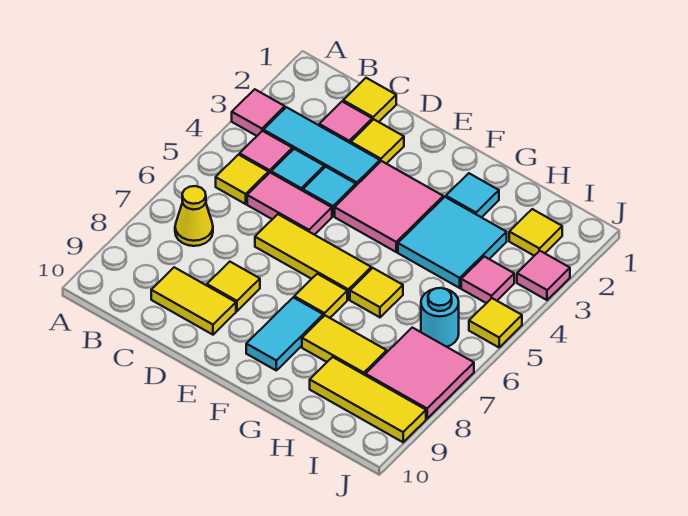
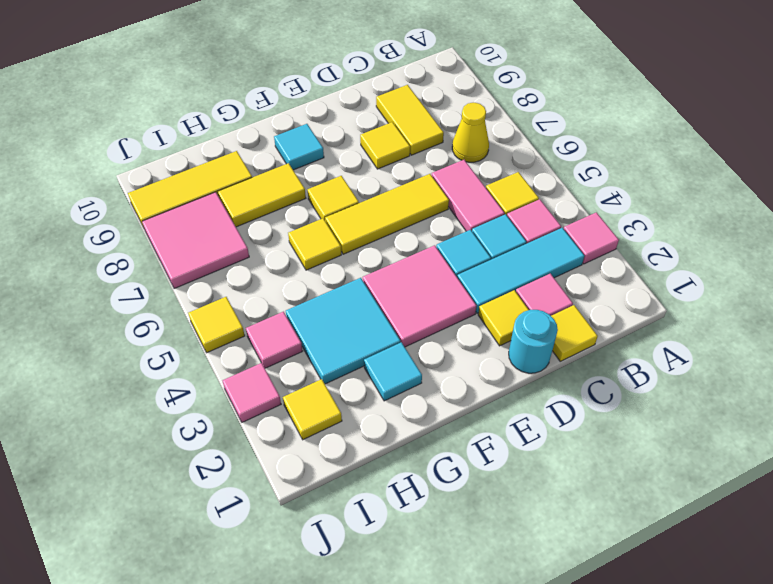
pink tile C5:D5 level 1 -> pink tile C5:C6 level 1
yellow tile C9:D9 level 1 -> yellow tile C8:C9 level 1
cyan tile F8:F9 level 1 -> cyan tile F9 level 1
cyan round brick I6 level 1 -> cyan round brick D1 level 1

